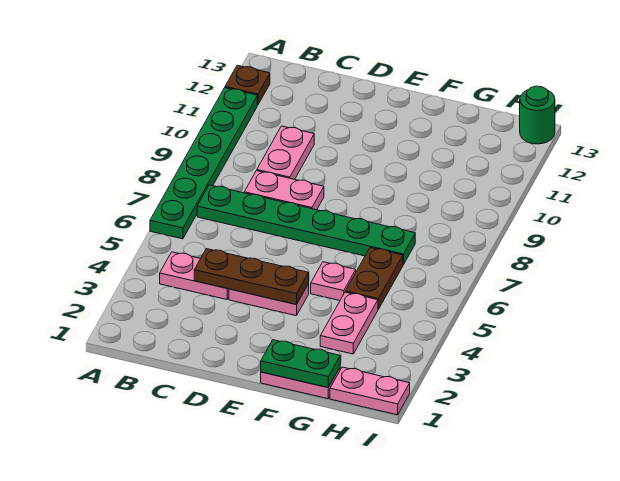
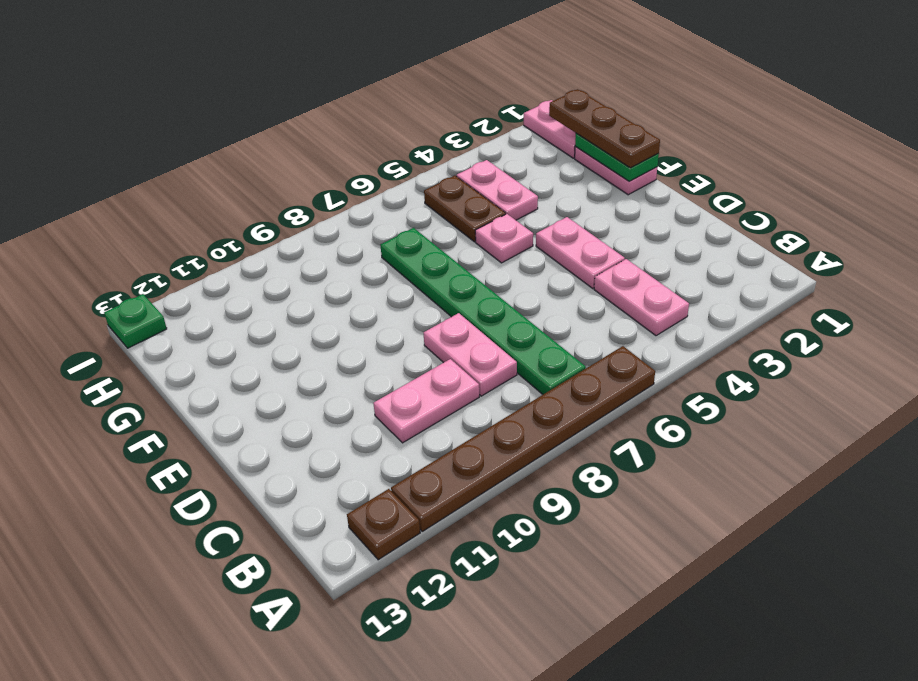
green plate A6:A11 level 1 -> brown plate A6:A11 level 1
brown plate C4:E4 level 2 -> brown plate F1:H1 level 3
pink plate G3:G4 level 1 -> pink plate G4:H4 level 1
brown plate G5:G6 level 1 -> brown plate G5:H5 level 1
green round brick I13 level 1 -> green plate I13 level 1

